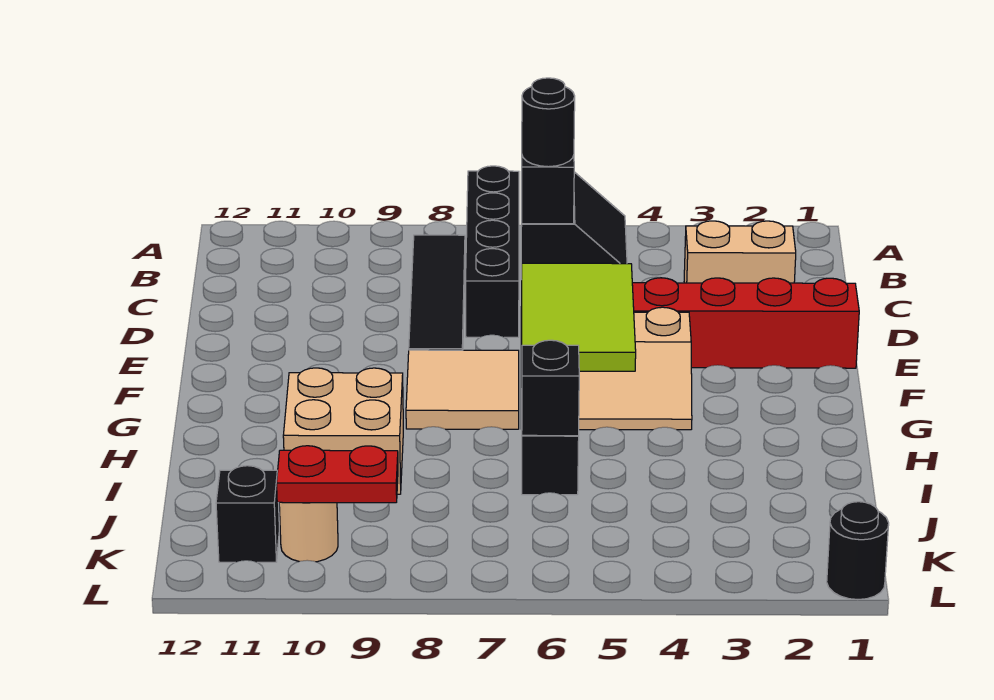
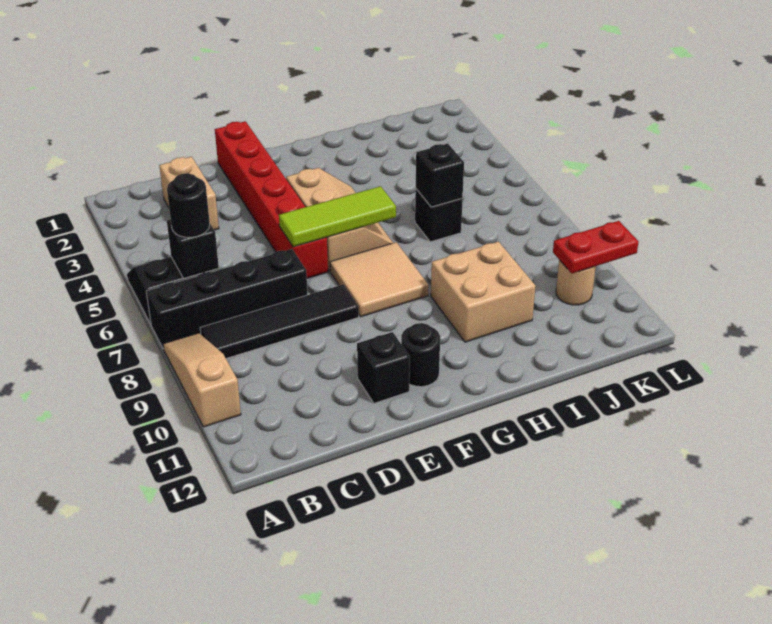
none -> tan slope A8:A10 level 1 top 10
lime tile E5:G6 level 2 -> lime tile E6:G6 level 2
red plate K9:K10 level 2 -> red plate K10:L10 level 2
black brick K11 level 1 -> black brick E11 level 1
black round brick L1 level 1 -> black round brick F11 level 1

